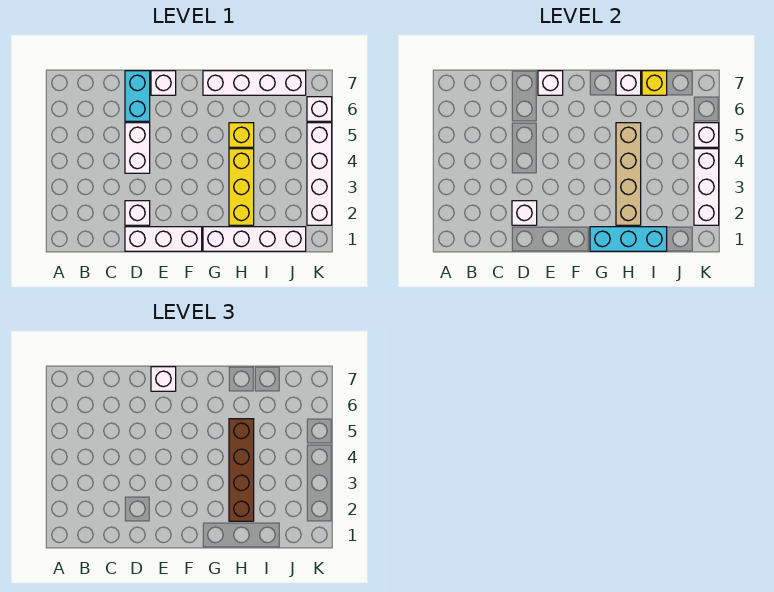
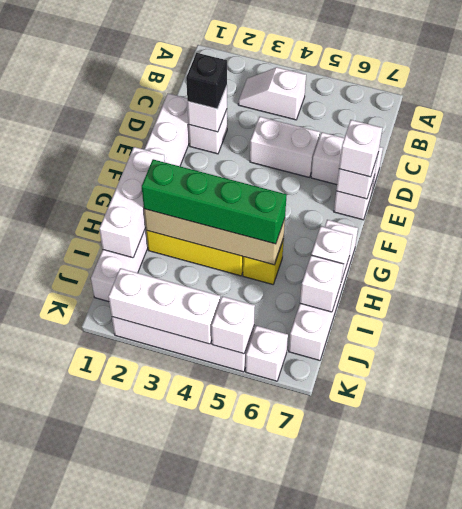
none -> white slope B3:B4 level 1 top 4
none -> black brick D2 level 3
cyan brick D6:D7 level 1 -> white brick D6:D7 level 1
cyan brick G1:I1 level 2 -> white brick G1:I1 level 2
brown brick H2:H5 level 3 -> green brick H2:H5 level 3
yellow brick I7 level 2 -> white brick I7 level 2

